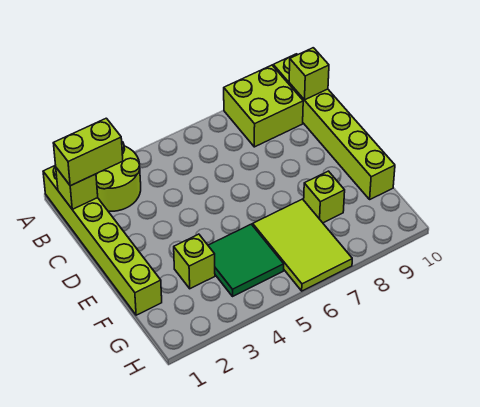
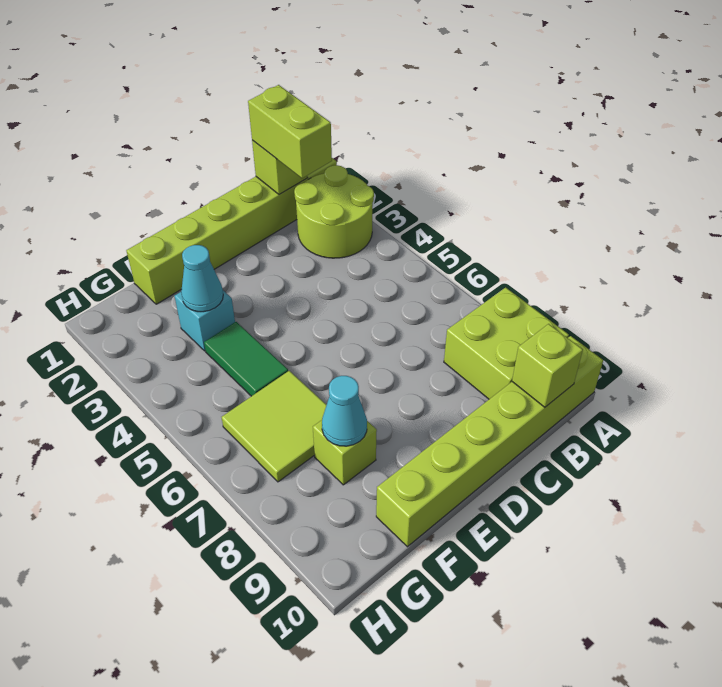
lime brick F3 level 1 -> cyan brick F3 level 1
none -> cyan cone F3 level 2
green tile F4:G5 level 1 -> green tile F4:F5 level 1
lime tile F6:H7 level 1 -> lime tile F6:G7 level 1
none -> cyan cone F8 level 2

